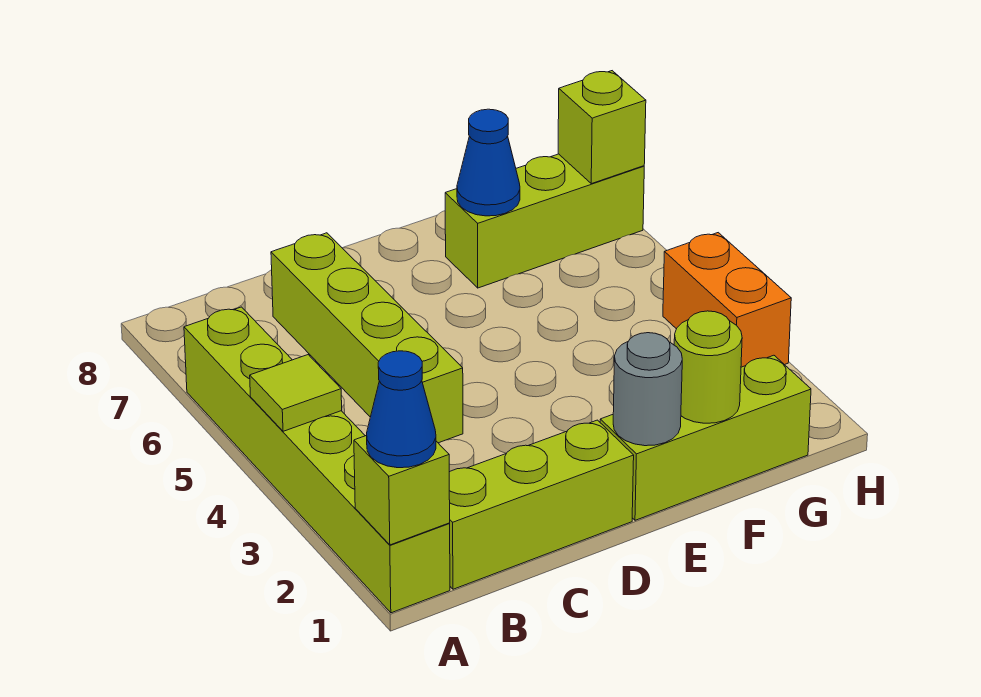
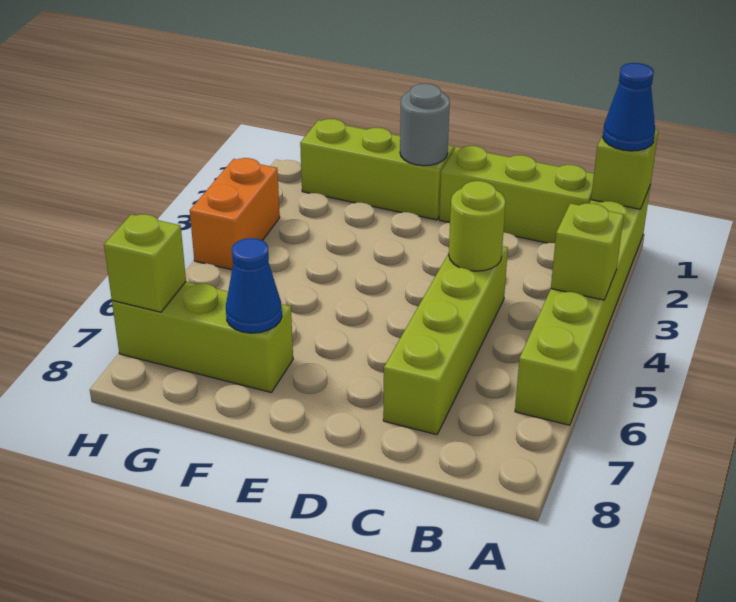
lime tile A4 level 2 -> lime brick A4 level 2
lime round brick F1 level 2 -> lime round brick C4 level 2

